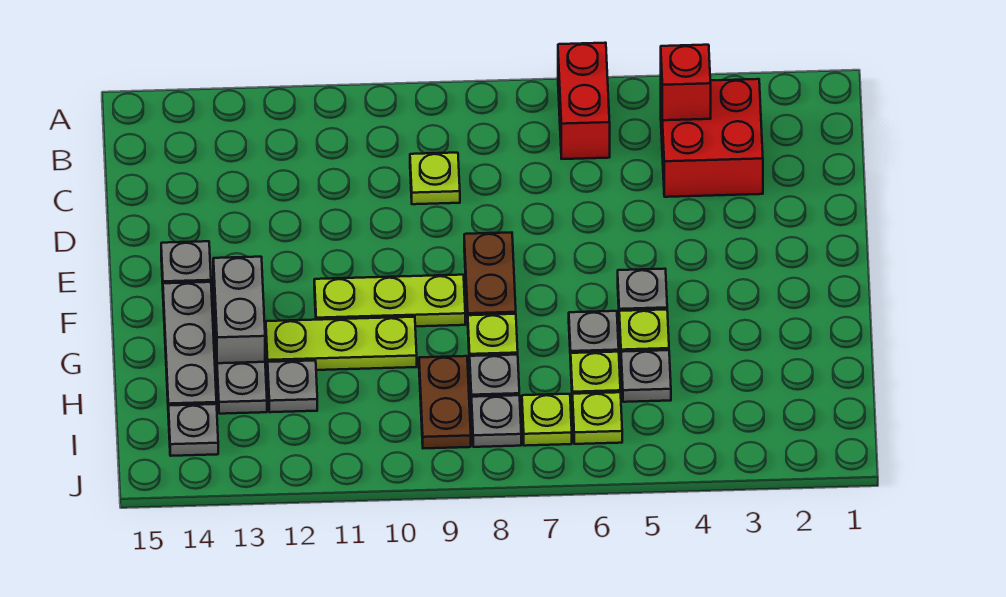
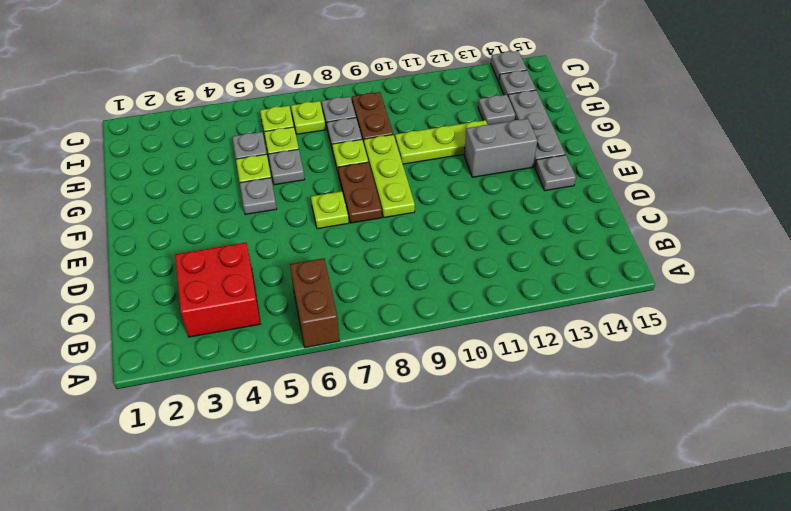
red brick A6:B6 level 1 -> brown brick A6:B6 level 1
red brick B4 level 2 -> none
lime plate C9 level 1 -> lime plate E7 level 1
lime plate F9:F11 level 1 -> lime plate E9:G9 level 1
grey brick F13:G13 level 1 -> grey brick F12:F13 level 1
grey plate H12 level 1 -> grey plate J14 level 1

